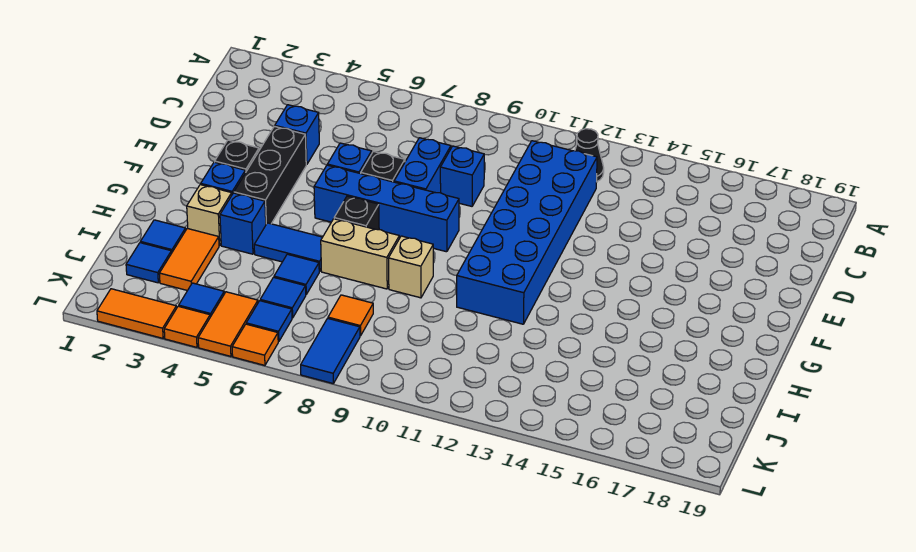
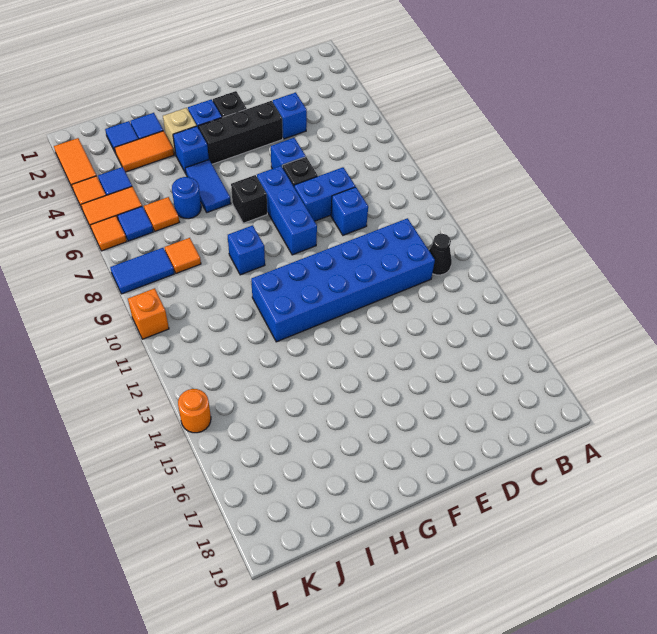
blue brick F6:F9 level 1 -> blue brick F7:F9 level 1
tan brick H7:H8 level 1 -> none
tan brick H9 level 1 -> blue brick H9 level 1
blue tile I6 level 1 -> blue round brick I6 level 1
blue tile J6 level 1 -> orange tile J6 level 1
none -> orange brick L10 level 1
none -> orange round brick L14 level 1

